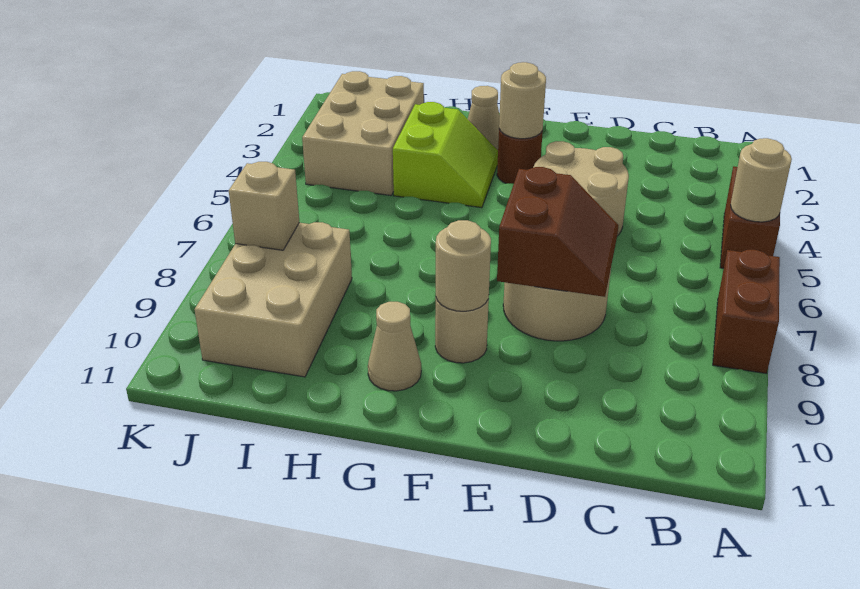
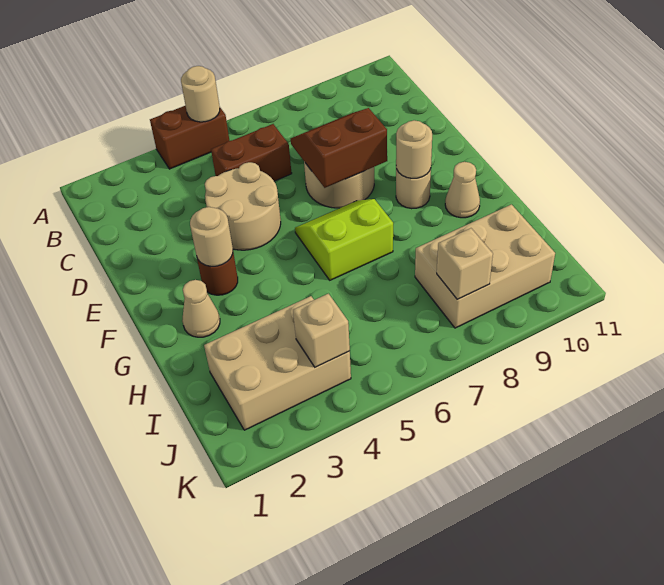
brown brick A7:A8 level 1 -> brown brick C5:C6 level 1
lime slope G3:H4 level 1 top H -> lime slope F6:G7 level 1 top G
none -> tan brick J4 level 2

